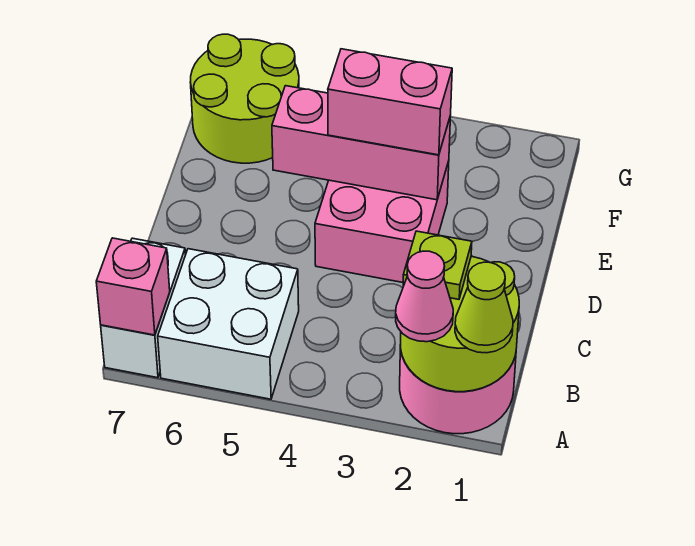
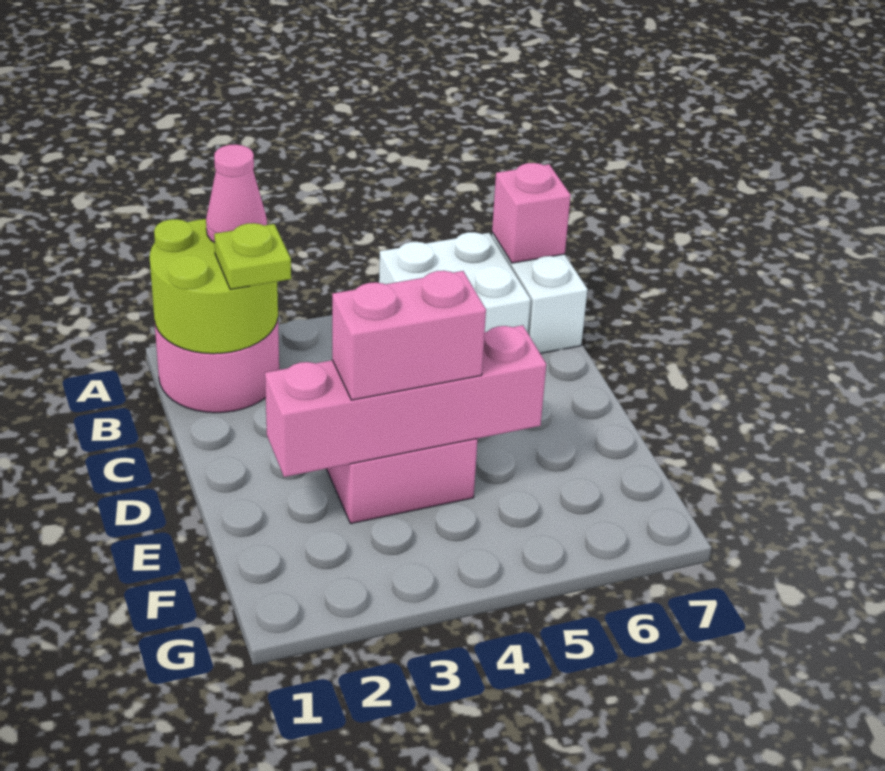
lime cone A1 level 3 -> none
pink brick E3:E5 level 2 -> pink brick E2:E5 level 2
lime round brick F6:G7 level 1 -> none

